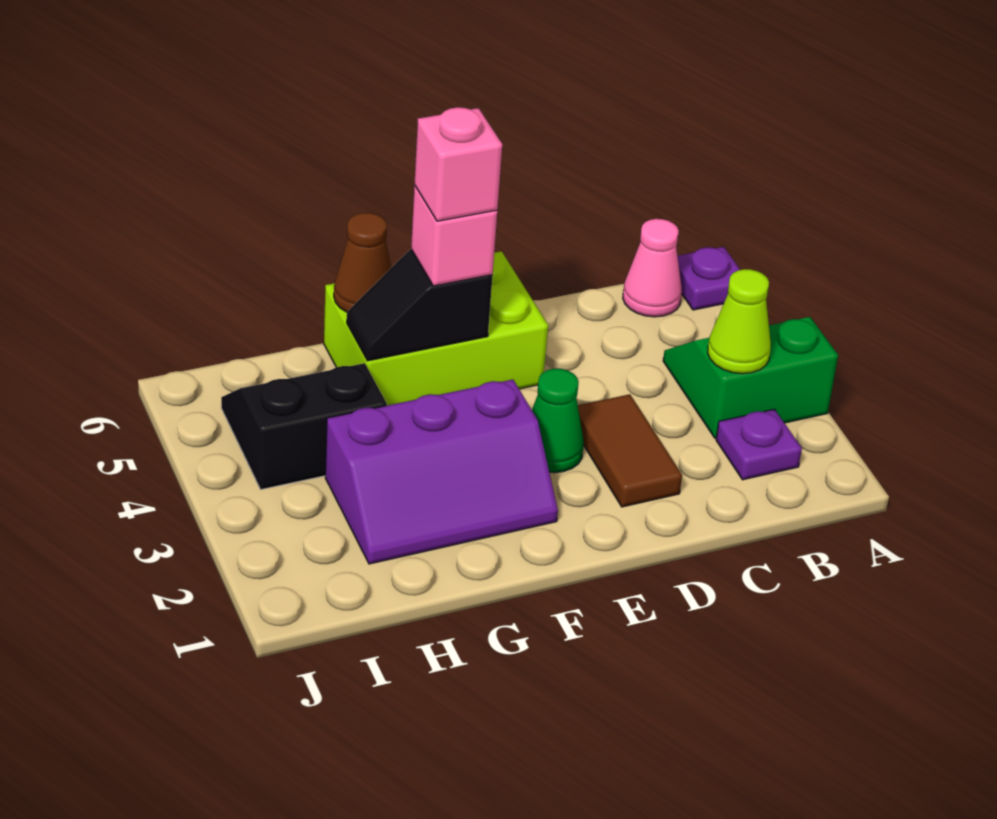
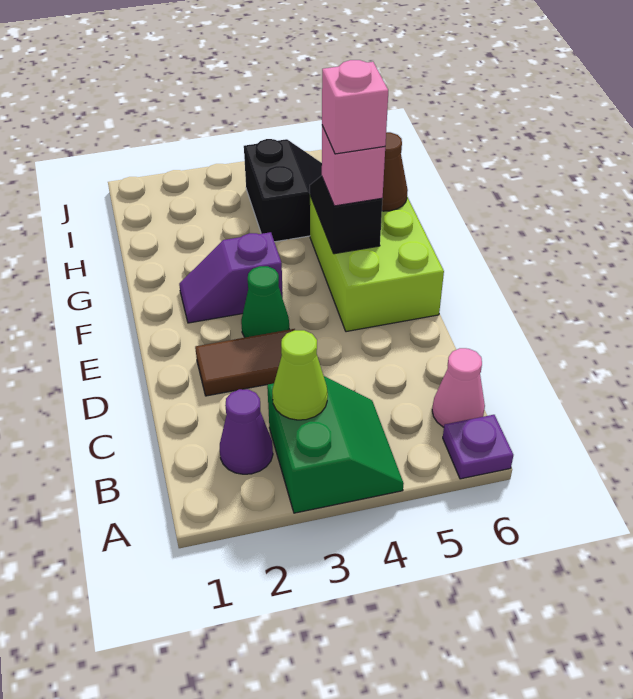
purple plate B2 level 1 -> purple cone B2 level 1
purple slope F2:H3 level 1 top 3 -> purple slope F2:F3 level 1 top 3

